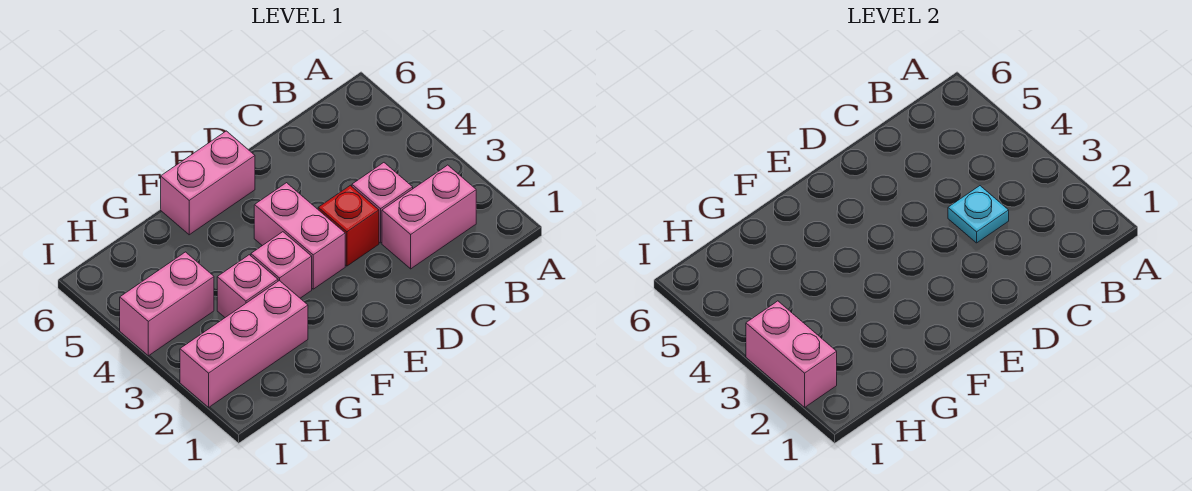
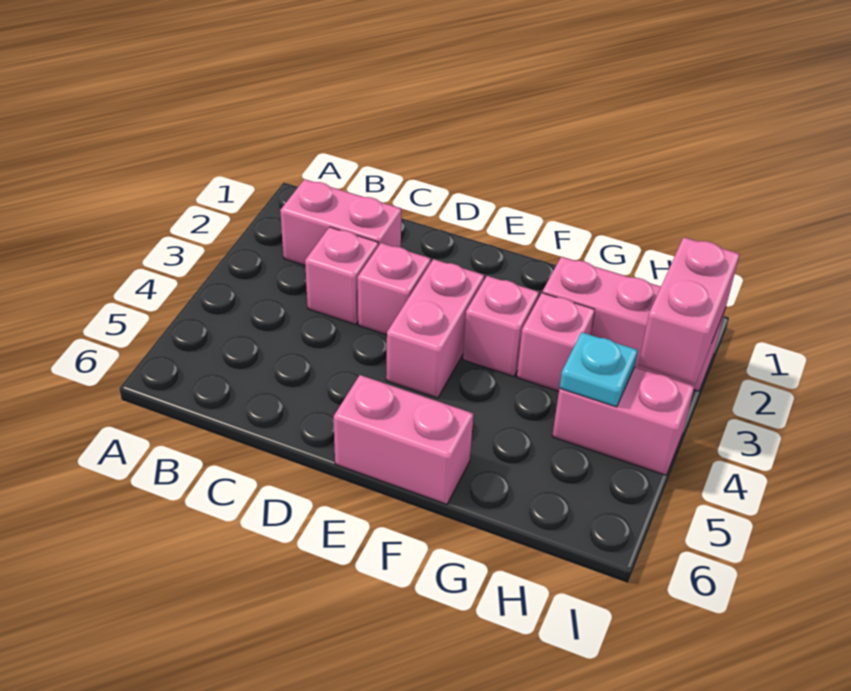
cyan plate C3 level 2 -> cyan plate H4 level 2
red brick D3 level 1 -> pink brick D3 level 1

